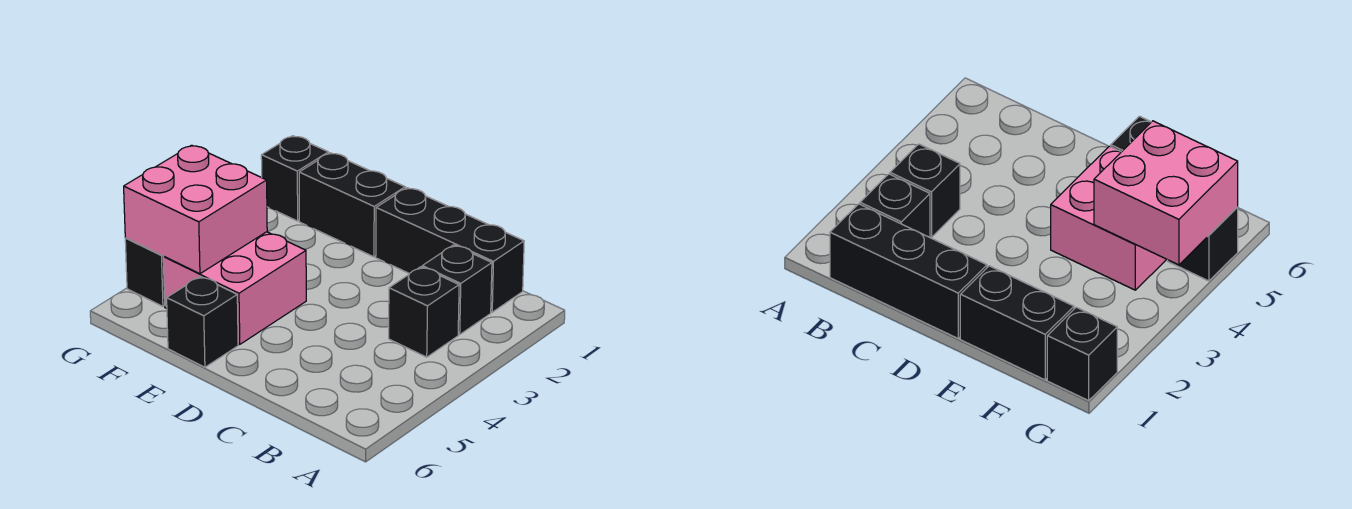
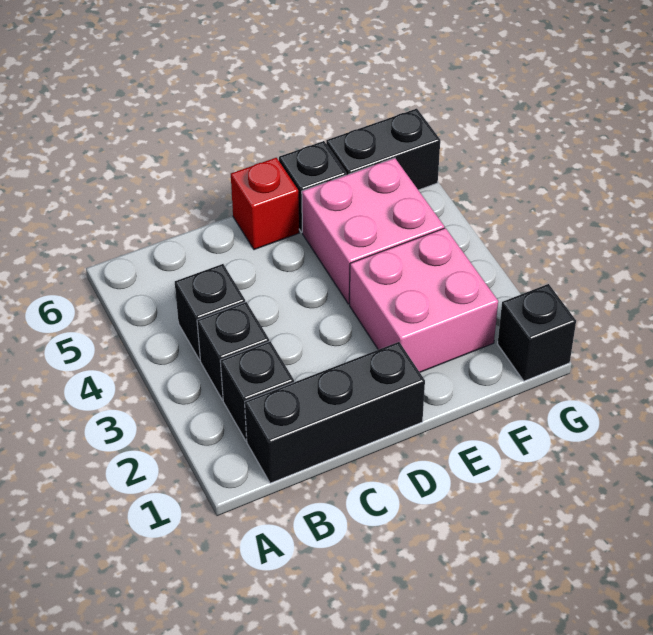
none -> red brick D6 level 1
black brick E1:F1 level 1 -> black brick F6:G6 level 1
pink brick F4:G5 level 2 -> pink brick E2:F3 level 1
black brick G5 level 1 -> black brick B4 level 1

